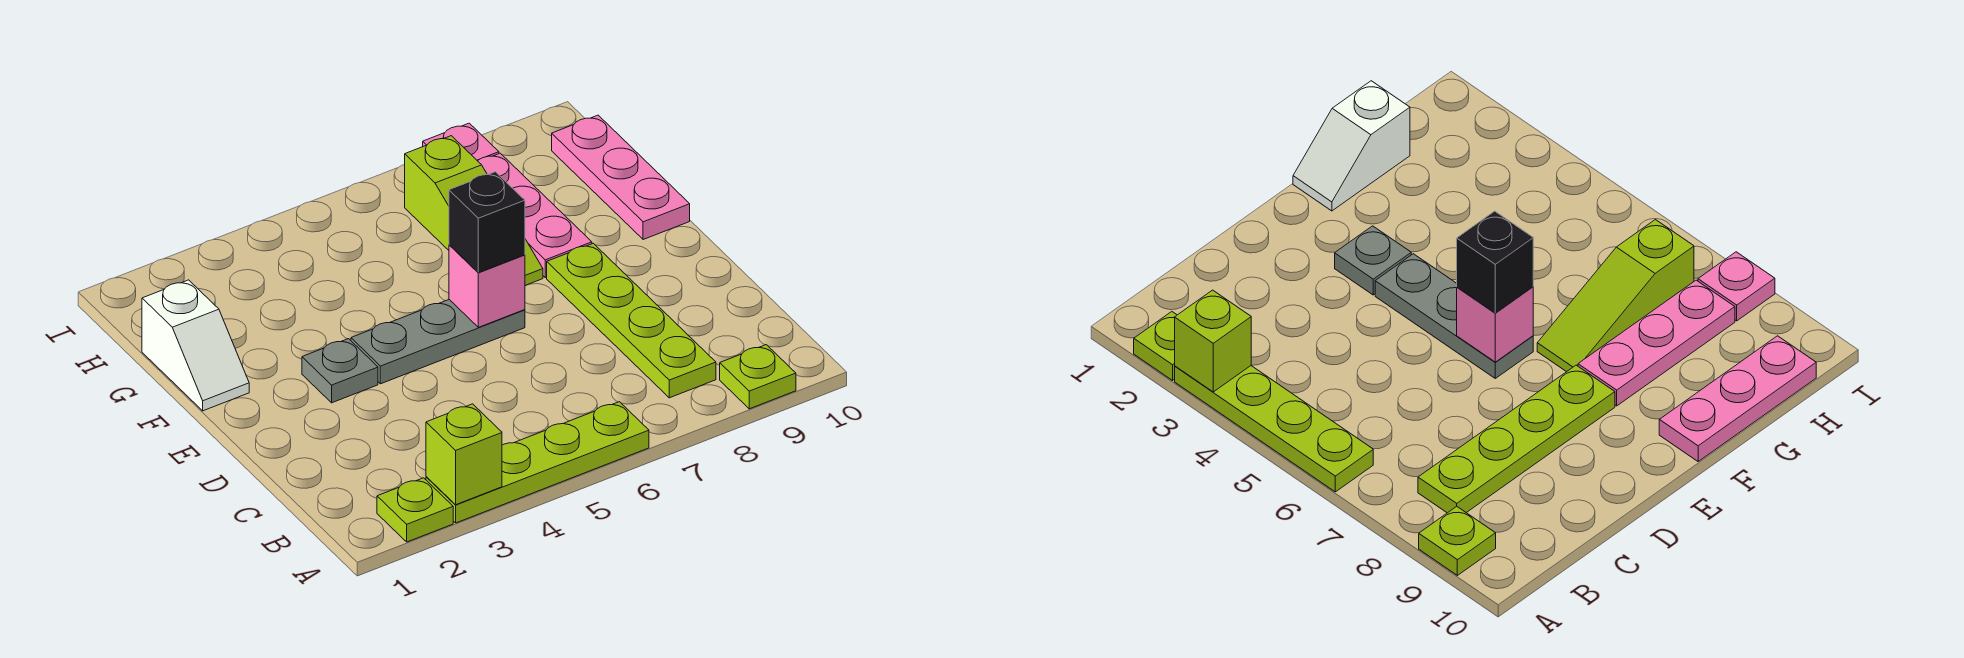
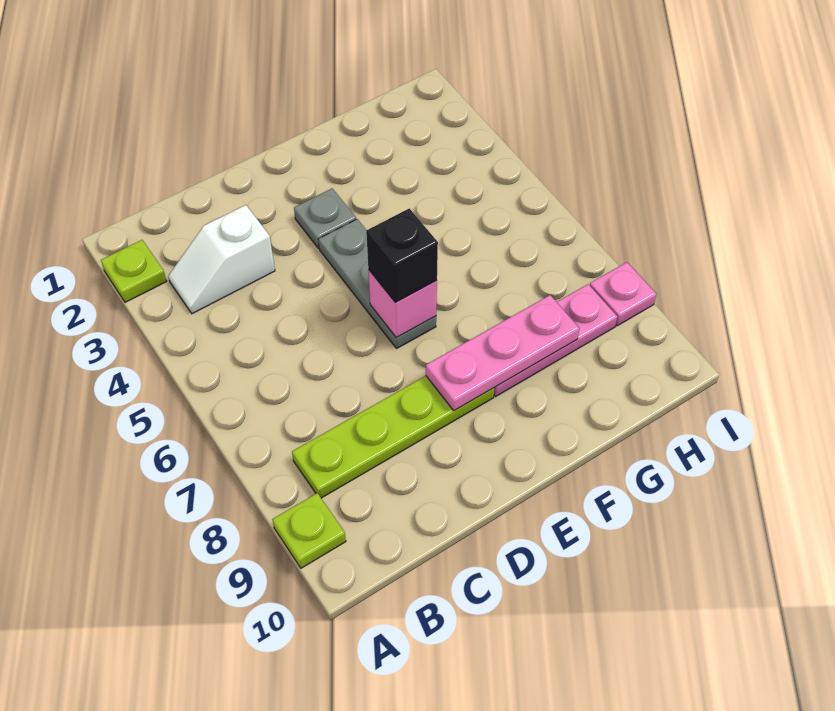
lime plate A3:A6 level 1 -> none
lime brick A3 level 2 -> none
white slope F1:G1 level 1 top G -> white slope B3:C3 level 1 top C
lime slope F7:H7 level 1 top H -> none
pink plate F10:H10 level 1 -> pink plate E8:G8 level 2

